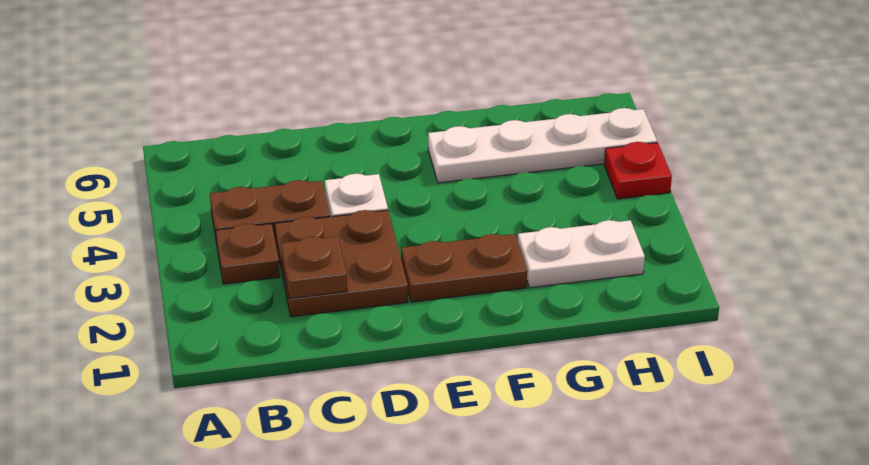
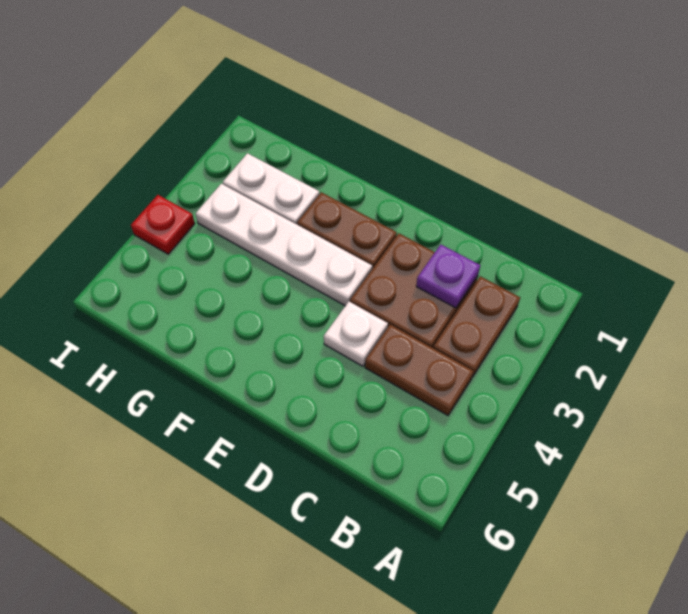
brown plate B3 level 1 -> brown plate B2:B3 level 1
brown plate C2 level 2 -> purple plate C2 level 2
white plate F5:I5 level 1 -> white plate E3:H3 level 1

